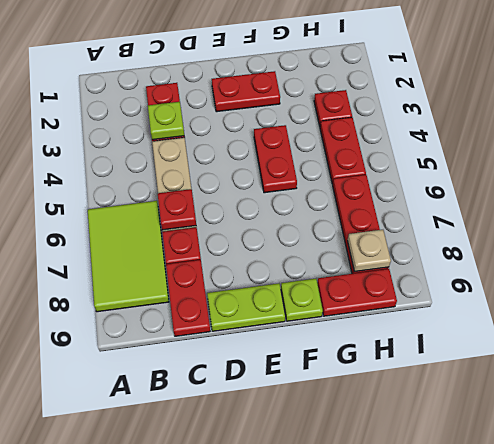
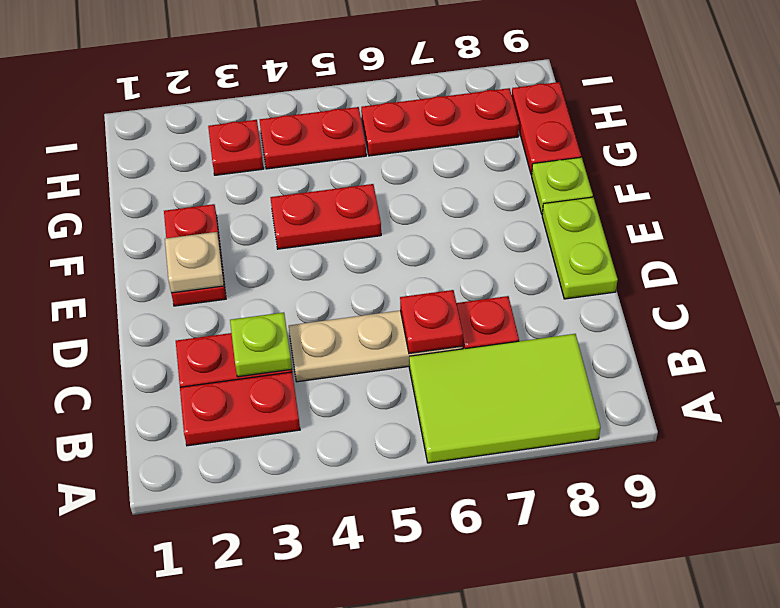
red plate C8:C9 level 1 -> red plate B2:B3 level 1
tan plate H8 level 2 -> tan plate E2 level 2

